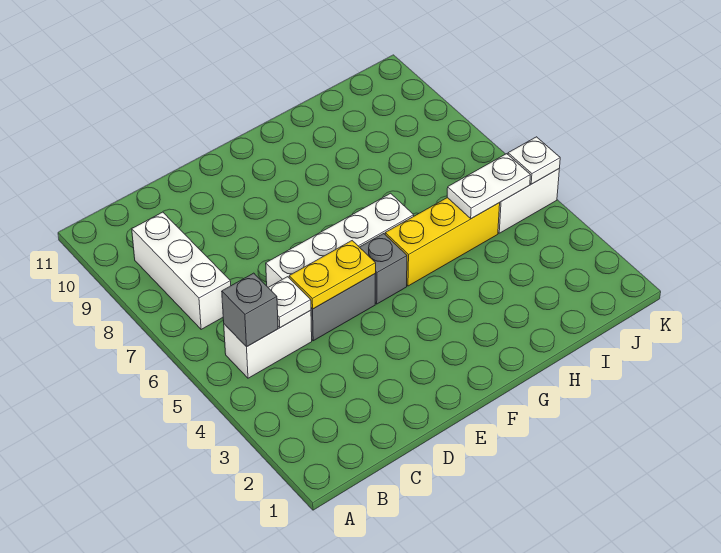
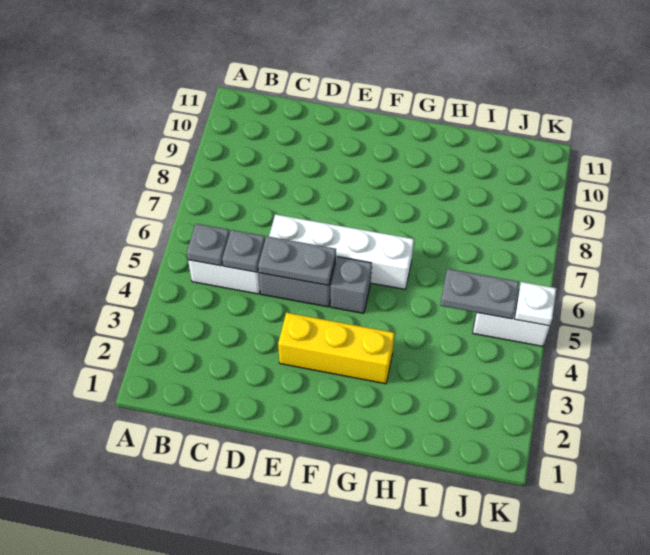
grey brick B5 level 2 -> grey plate B5 level 2
white brick B7:B9 level 1 -> none
white plate C5 level 2 -> grey plate C5 level 2
yellow plate D5:E5 level 2 -> grey plate D5:E5 level 2
yellow brick G5:I5 level 1 -> yellow brick E3:G3 level 1
white plate I5:J5 level 2 -> grey plate I5:J5 level 2

